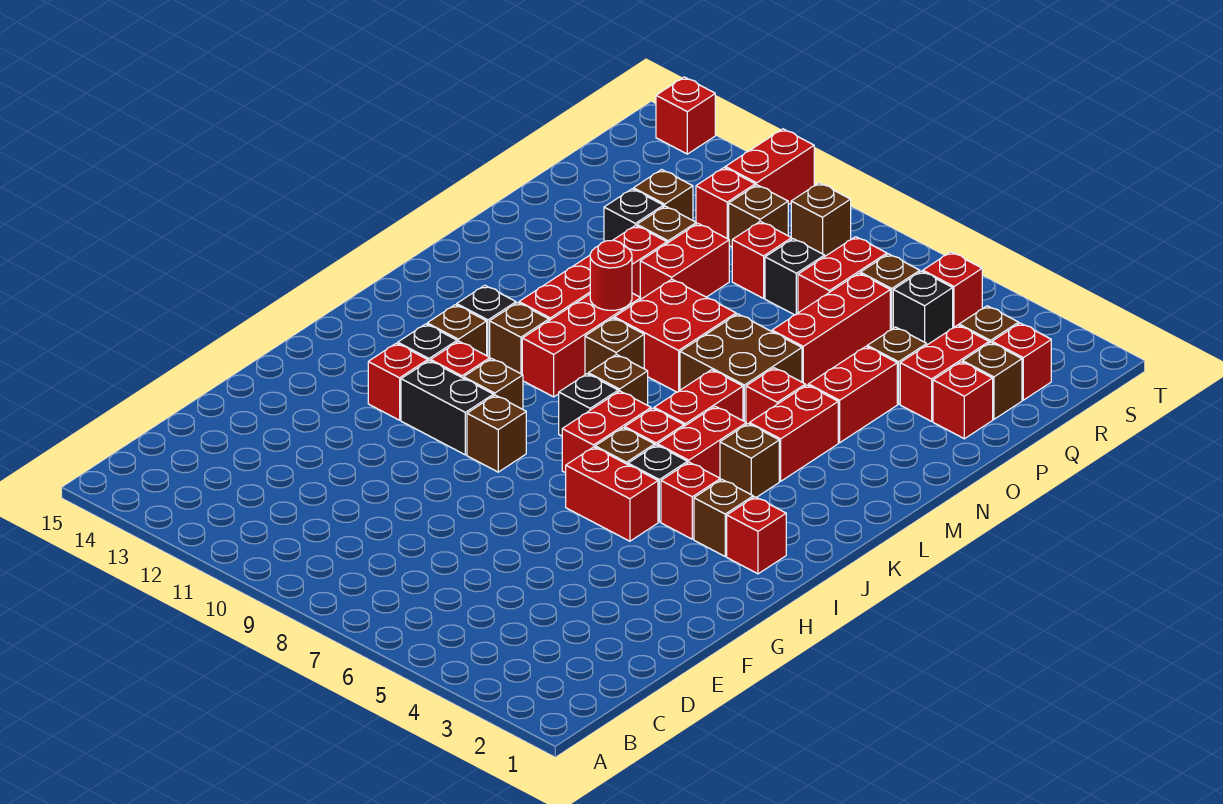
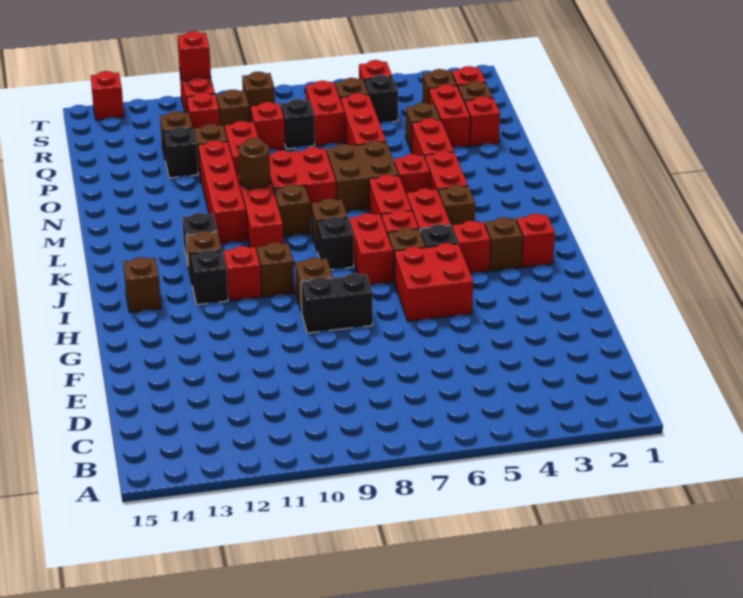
red brick H5:H6 level 1 -> red brick G5:H6 level 1
black brick H10:H11 level 1 -> black brick G8:G9 level 1
red brick H12 level 1 -> red brick T11 level 2
brown brick K11 level 1 -> brown brick I14 level 1
red round brick M10 level 2 -> brown round brick M10 level 2

